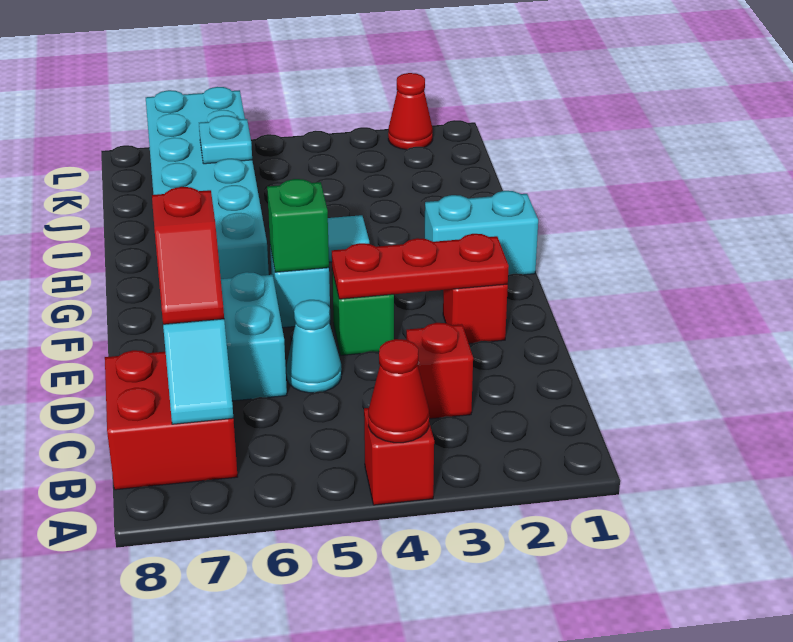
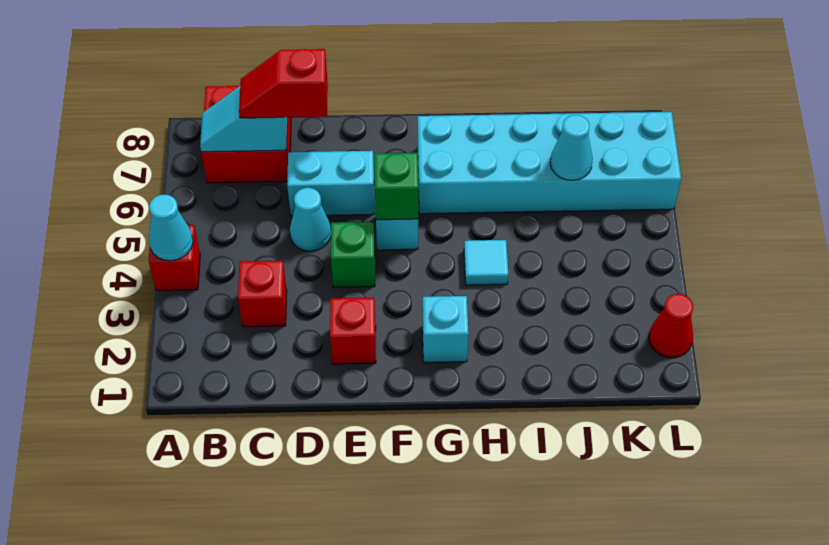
red cone A4 level 2 -> cyan cone A4 level 2
red plate E2:E4 level 2 -> none
cyan brick G1:G2 level 1 -> cyan brick G2 level 1
cyan plate J6 level 2 -> cyan cone J6 level 2

